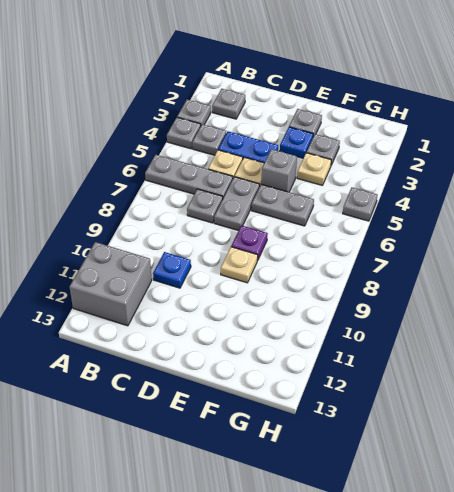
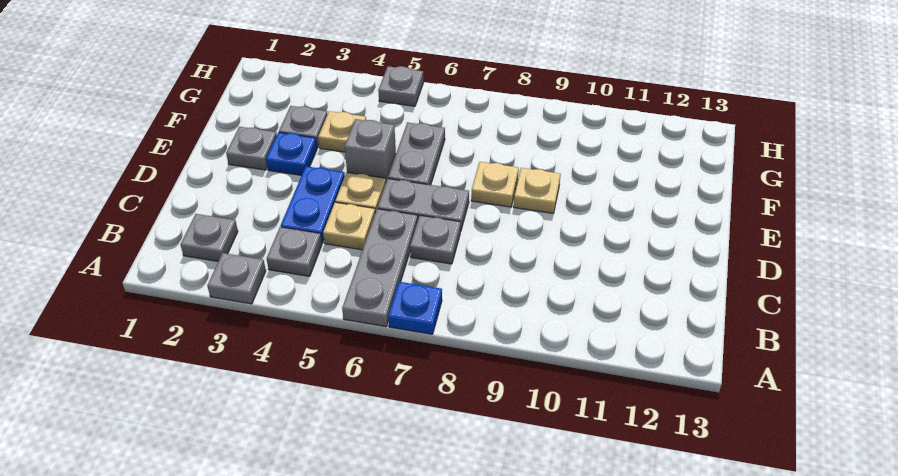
grey plate A4 level 1 -> none
grey brick A11:B12 level 1 -> none
blue plate C10 level 1 -> blue plate A7 level 1
purple plate E8 level 1 -> tan plate E8 level 1

